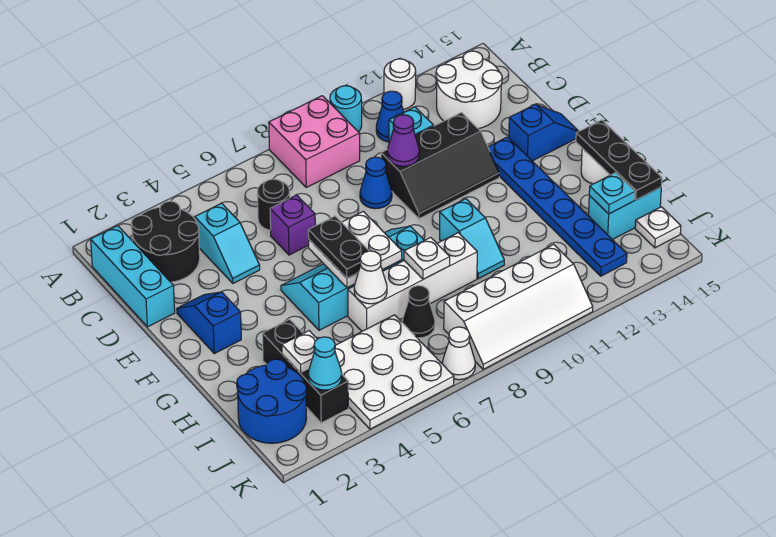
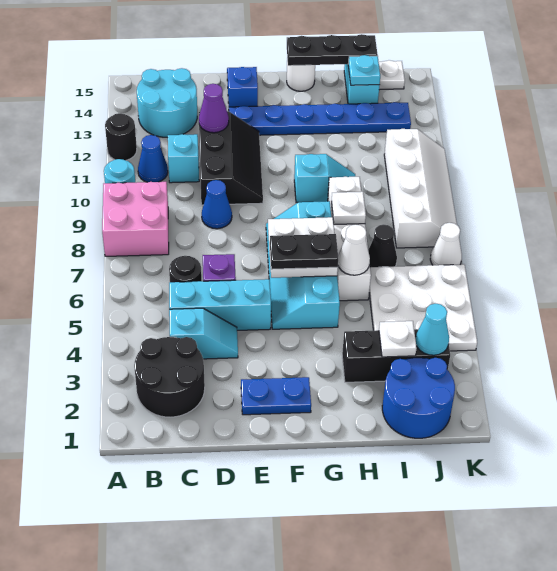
white round brick A12 level 1 -> black round brick A12 level 1
cyan brick B1:D1 level 1 -> cyan brick C5:E5 level 1
white round brick B13:C14 level 1 -> cyan round brick B13:C14 level 1
purple cone D10 level 2 -> purple cone D12 level 2
blue slope E2:F2 level 1 top F -> blue plate E2:F2 level 1

